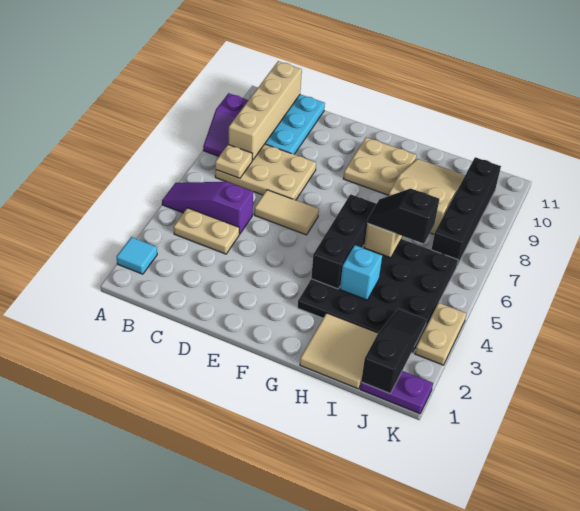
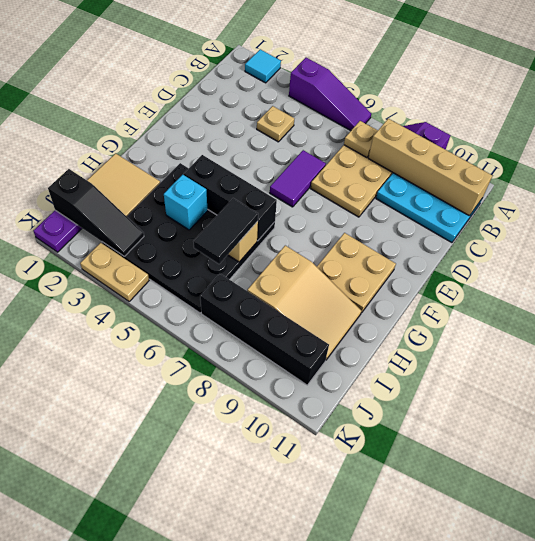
purple slope A5:C5 level 1 top C -> purple slope A4:A6 level 1 top 4
tan plate B4:C4 level 1 -> tan plate C4 level 1
tan tile D6:E6 level 1 -> purple tile D6:E6 level 1
black slope H6:I6 level 3 top I -> black tile H6:I6 level 3

